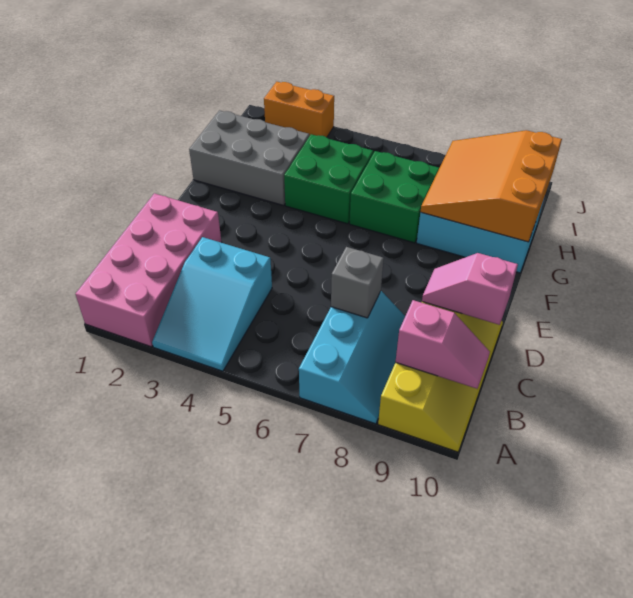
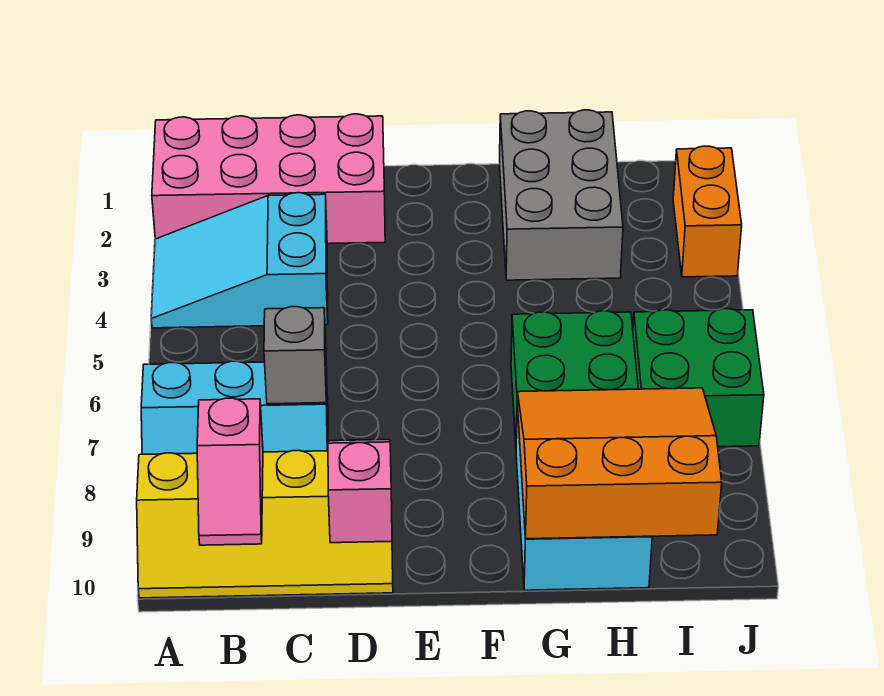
green brick G4:H5 level 1 -> green brick I6:J7 level 1

